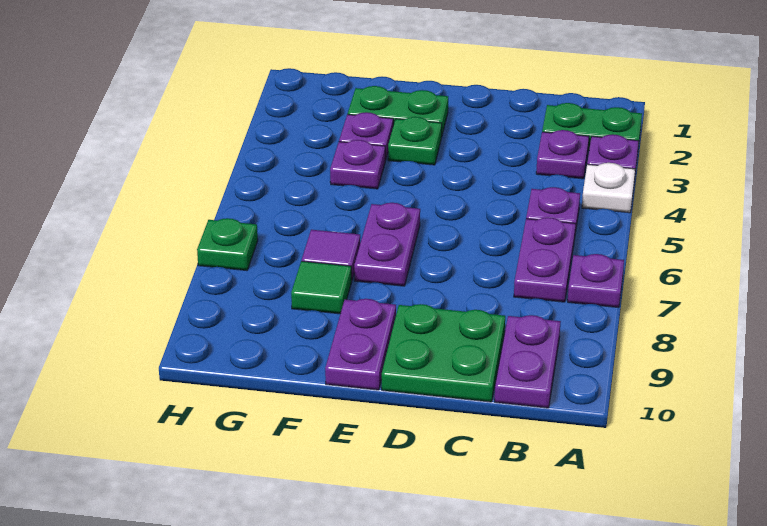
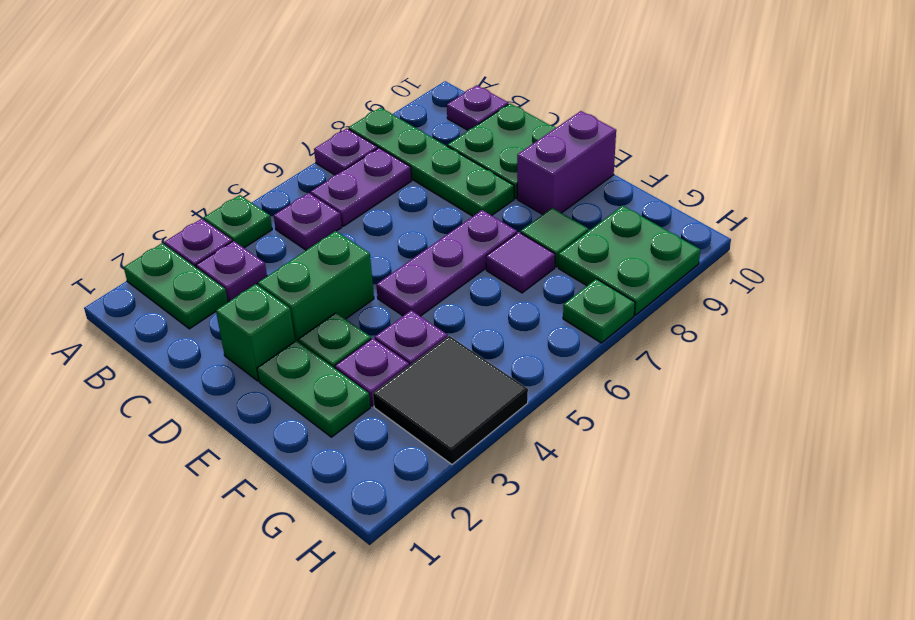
white plate A4 level 1 -> green plate A4 level 1
none -> green plate A8:D8 level 1
purple plate B9:B10 level 1 -> purple plate B10 level 1
none -> green brick D2 level 1
none -> green brick D3:D4 level 1
purple plate E6:E7 level 1 -> purple plate E5:E7 level 1
purple plate E9:E10 level 1 -> purple brick E9:E10 level 1
none -> black tile G3:H4 level 1
none -> green plate G8:H9 level 1

